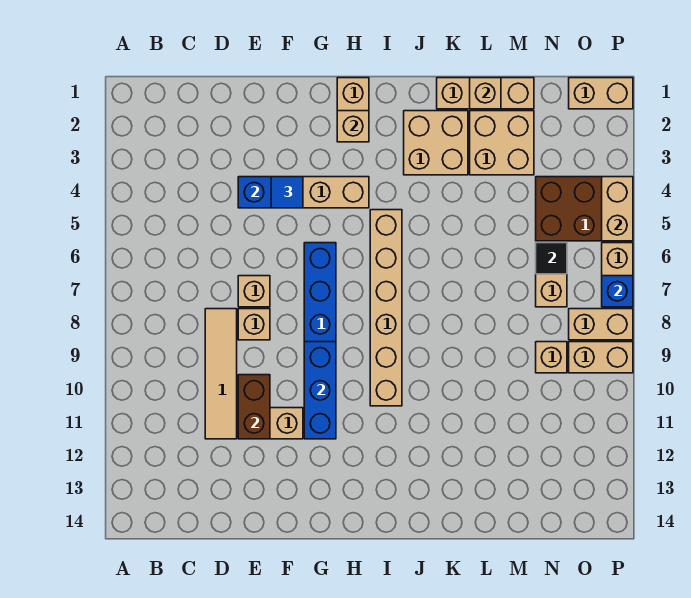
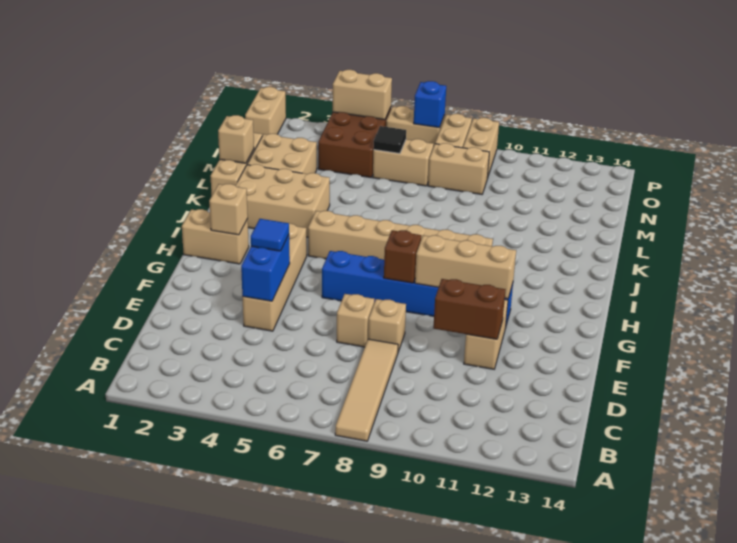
tan tile D8:D11 level 1 -> tan tile A8:D8 level 1
none -> brown brick G8 level 2
blue brick G9:G11 level 2 -> tan brick G9:G11 level 2
tan brick J2:K3 level 1 -> tan brick J2:K4 level 1
tan brick N9 level 1 -> tan brick N8:N9 level 1

